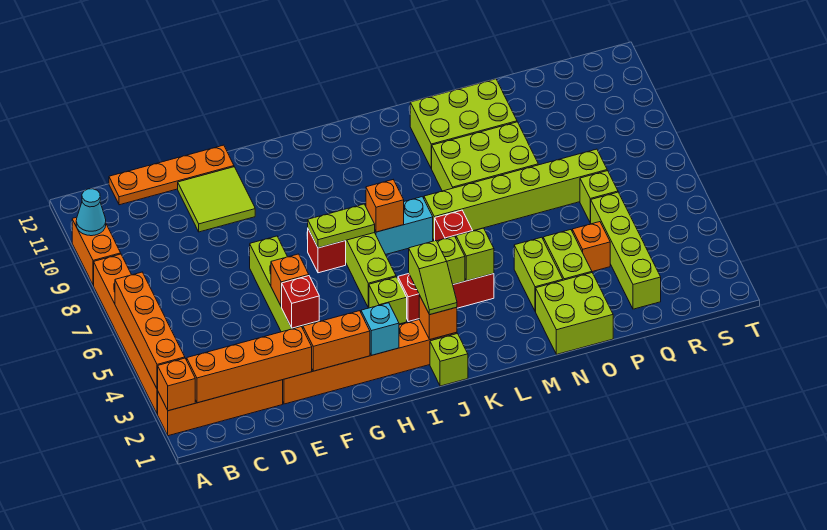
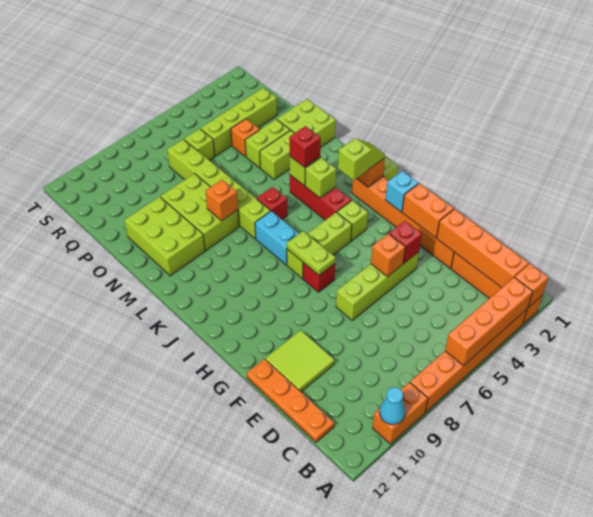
orange brick J7 level 2 -> orange brick M8 level 2
none -> red brick L4 level 3

